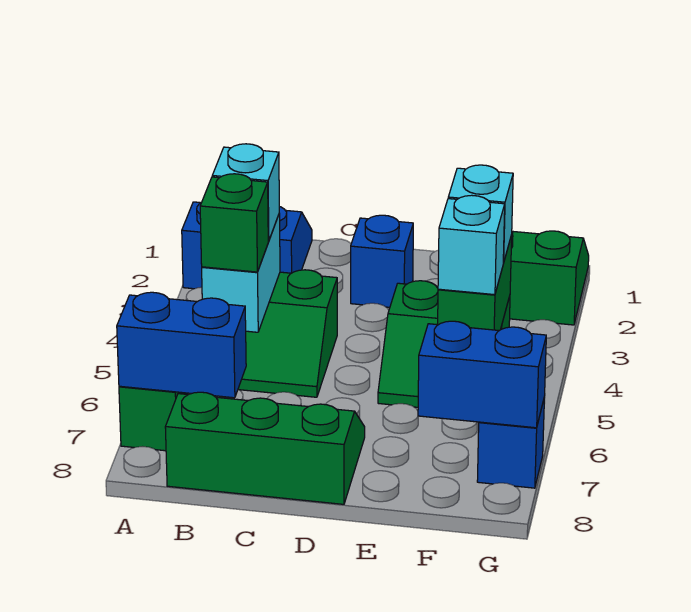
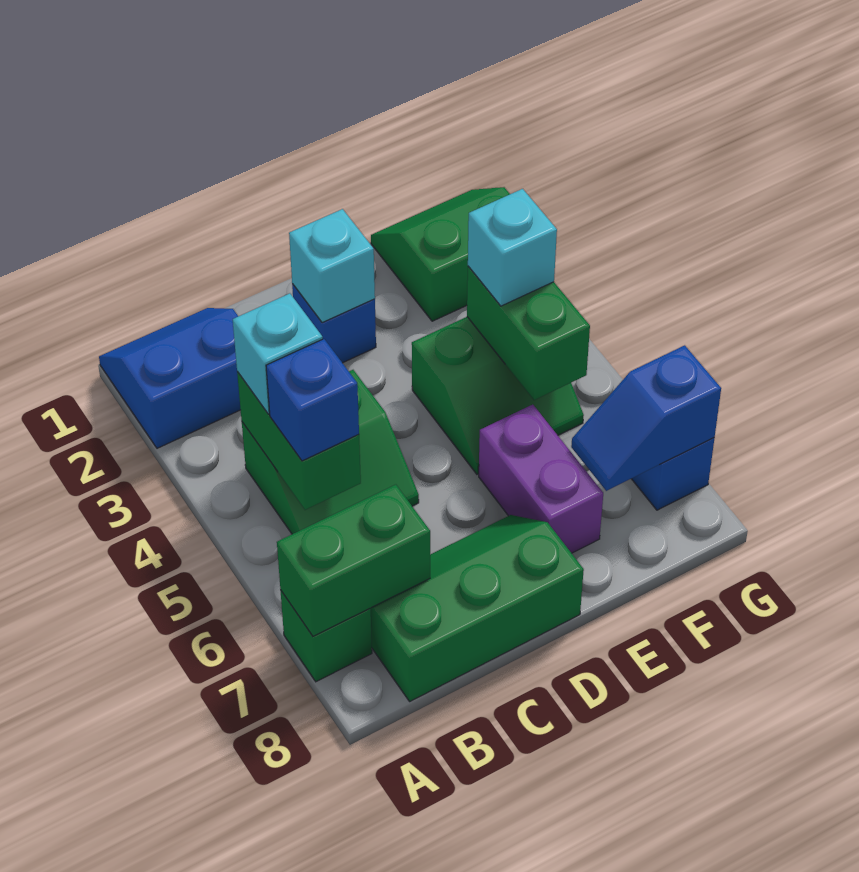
blue brick A7:B7 level 2 -> green brick A7:B7 level 2
cyan brick B4:B5 level 2 -> green brick B4:B5 level 2
green brick B5 level 3 -> blue brick B5 level 3
none -> purple brick E6:E7 level 1
cyan brick F5 level 3 -> cyan brick D2 level 2
blue brick F7:G7 level 2 -> blue slope F7:G7 level 2 top G

